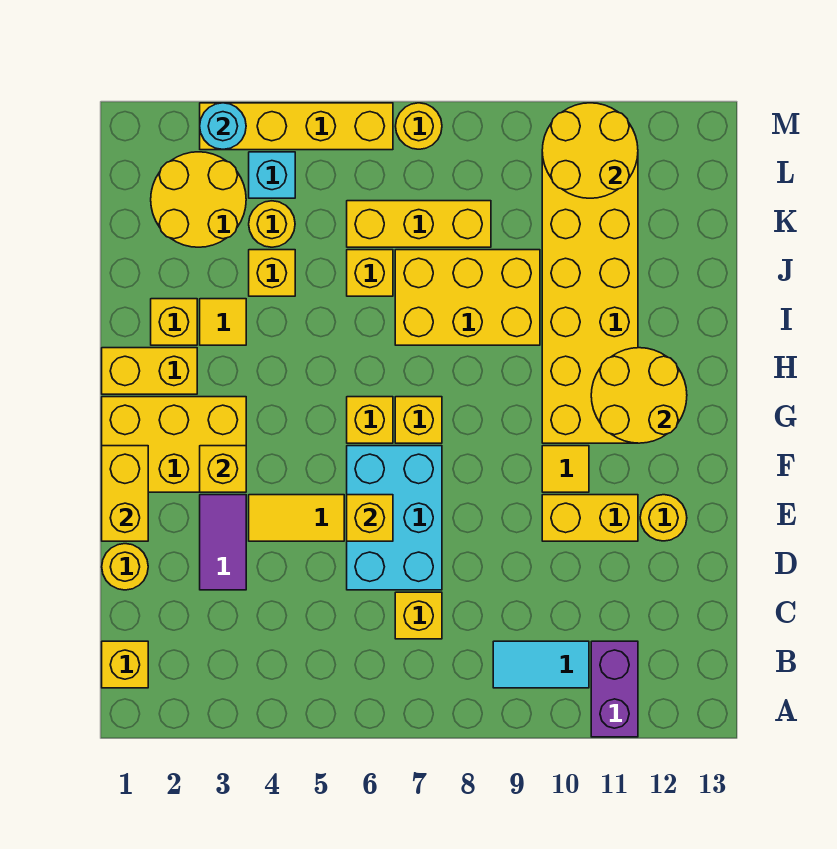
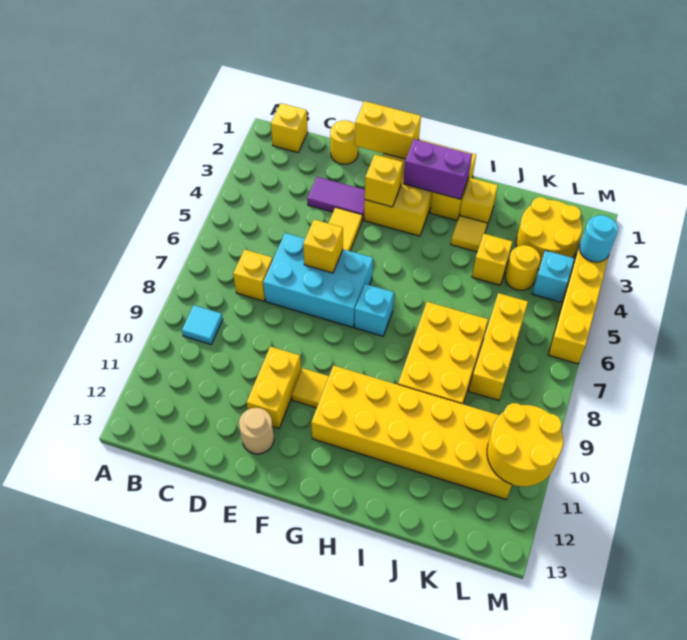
purple brick A11:B11 level 1 -> purple brick G2:H2 level 2
cyan tile B9:B10 level 1 -> cyan tile B9 level 1
yellow round brick E12 level 1 -> tan round brick E12 level 1
yellow brick G6 level 1 -> none
yellow brick G7 level 1 -> cyan brick G7 level 1
yellow round brick G11:H12 level 2 -> none
yellow brick J6 level 1 -> none
yellow round brick M7 level 1 -> none

